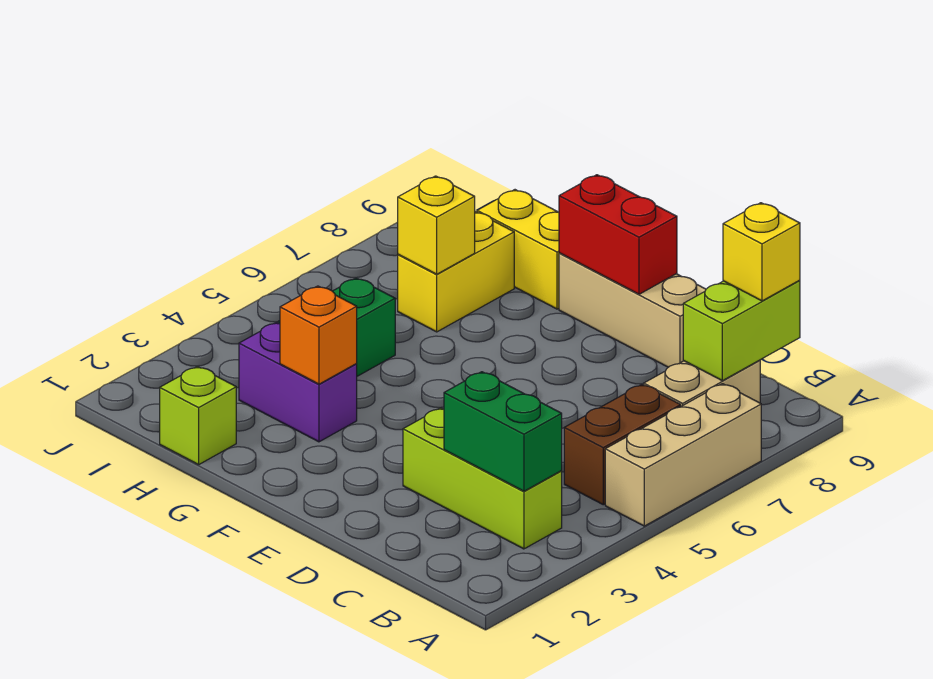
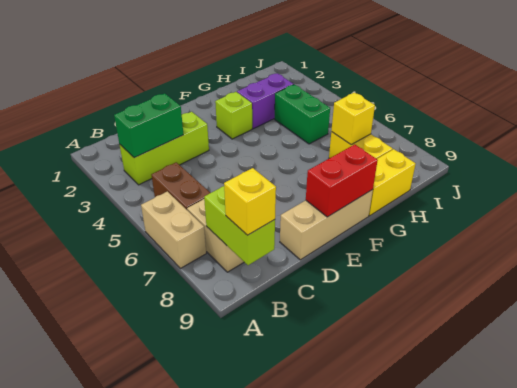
tan brick A5:A7 level 1 -> tan brick A6:A7 level 1
orange brick G3 level 2 -> none
lime brick H1 level 1 -> lime brick F3 level 1

